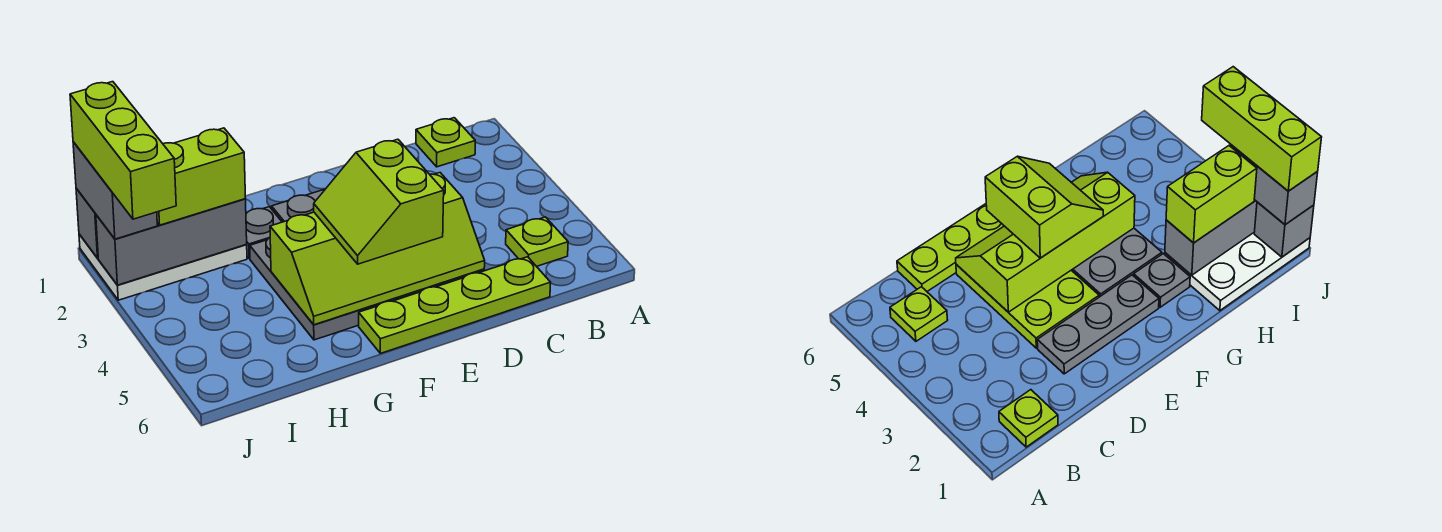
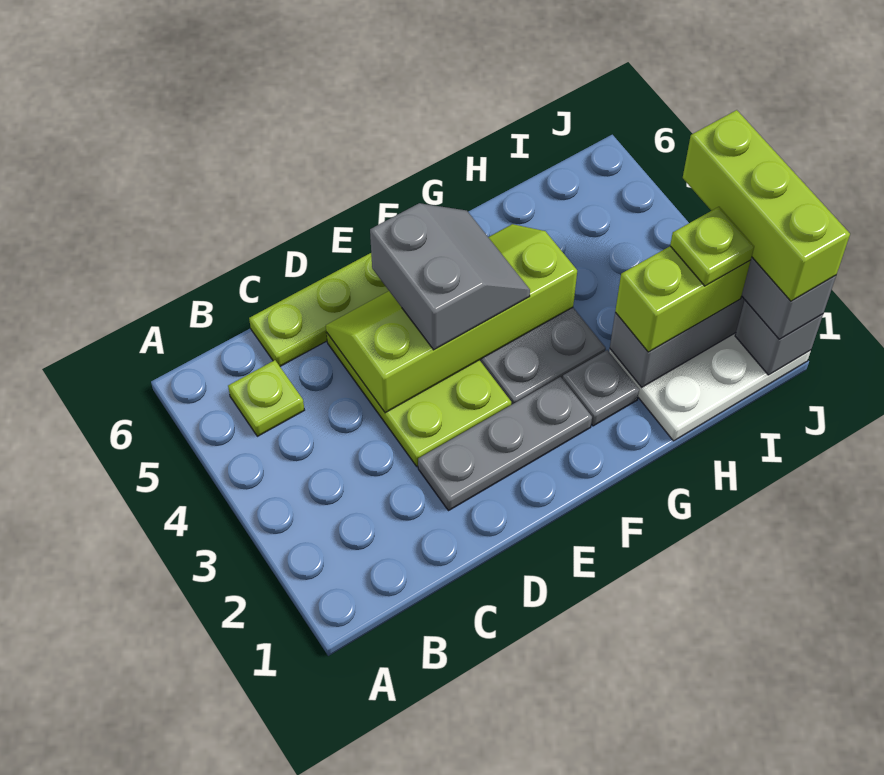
lime plate B1 level 1 -> lime plate I2 level 4
lime slope E4:F5 level 3 top E -> grey slope E4:F5 level 3 top E

